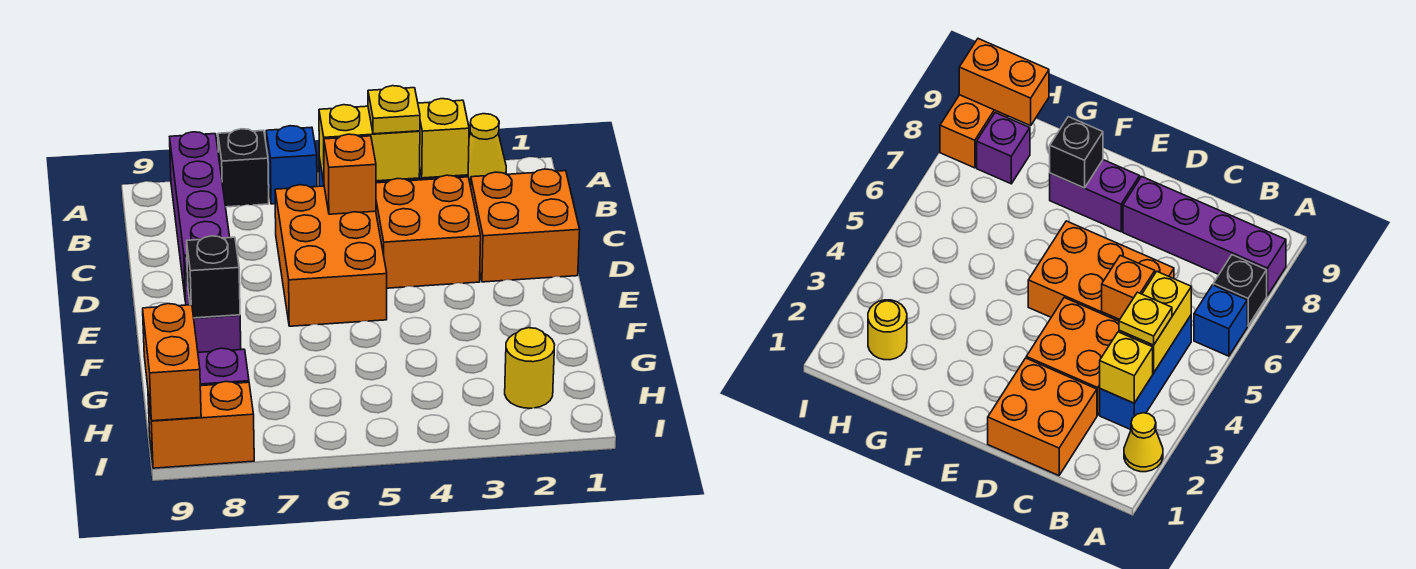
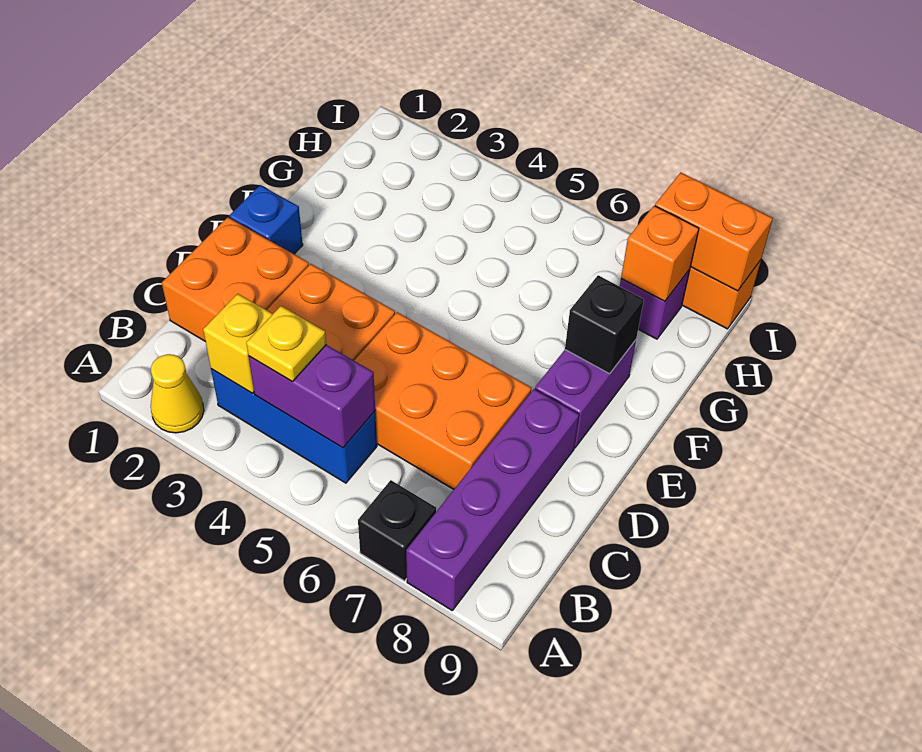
blue brick A6 level 1 -> blue brick E1 level 1
yellow brick B4:B5 level 2 -> purple brick B4:B5 level 2
orange brick C5:E6 level 1 -> orange brick C5:D7 level 1
orange brick C5 level 2 -> orange brick H8 level 2
yellow round brick H2 level 1 -> none
orange brick H9:I9 level 2 -> orange brick I8:I9 level 2

